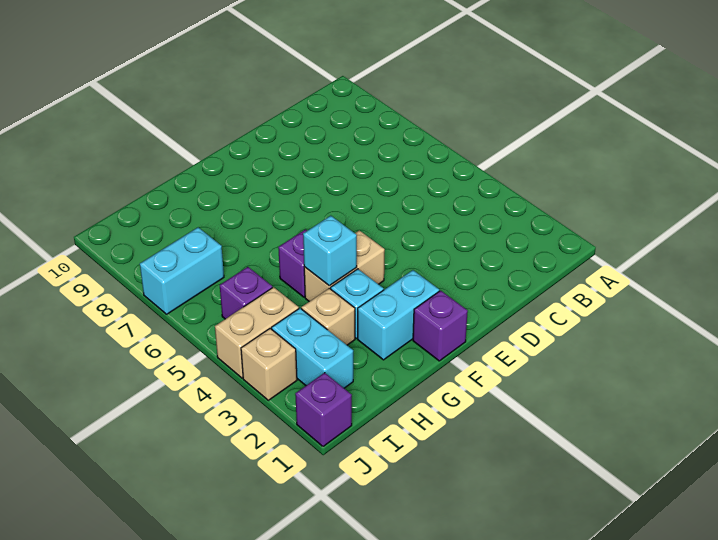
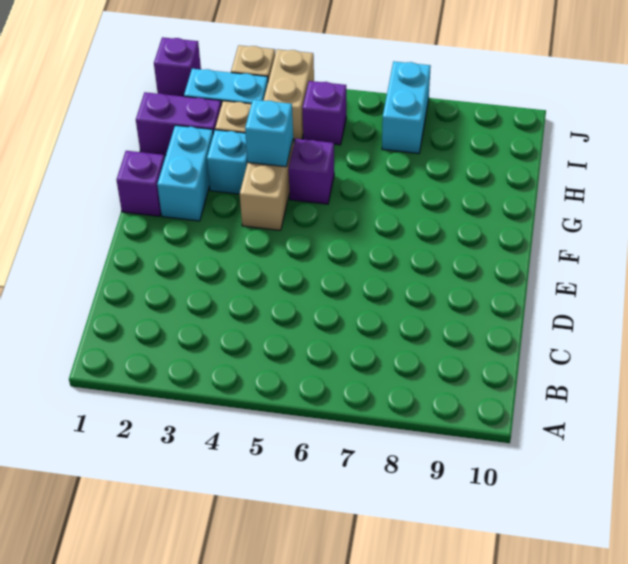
none -> purple brick H1:H2 level 1

